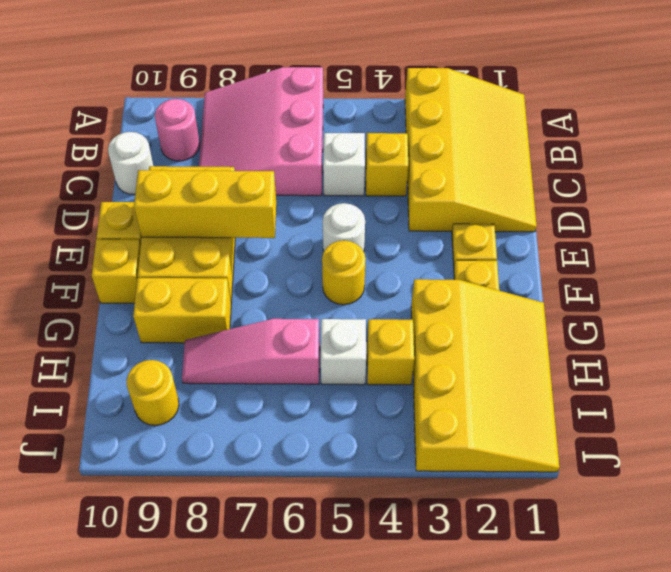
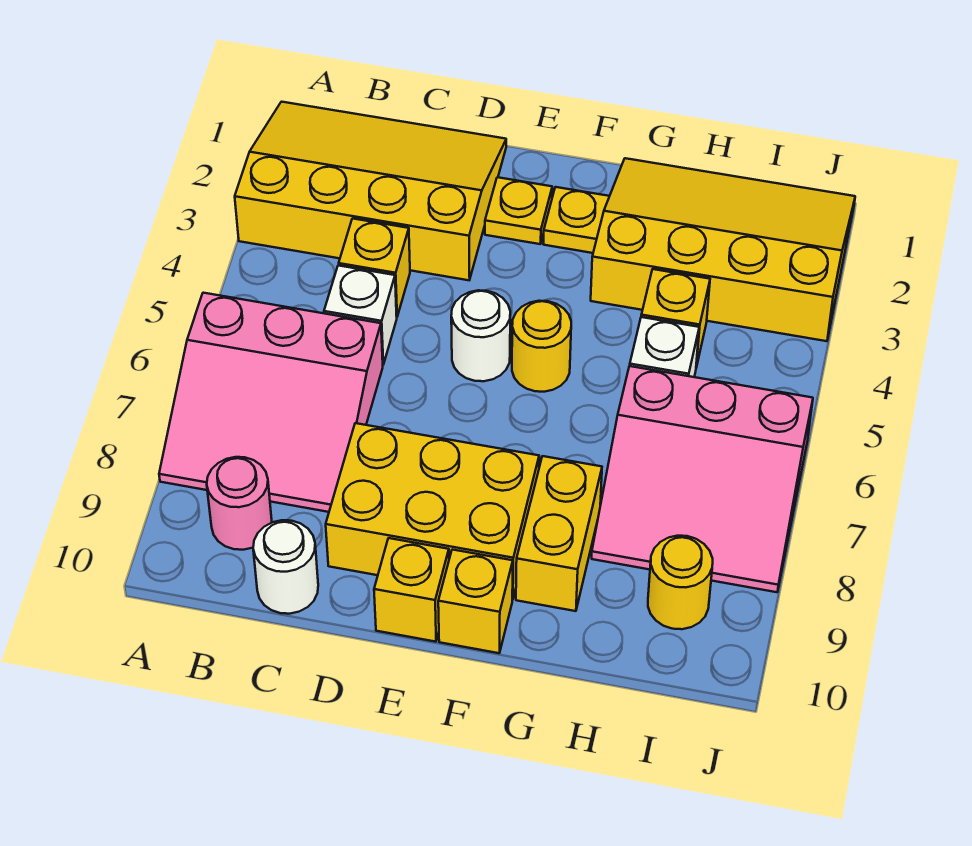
yellow brick E7:E9 level 2 -> none
pink slope H6:H8 level 1 top 6 -> pink slope H6:J8 level 1 top 6

